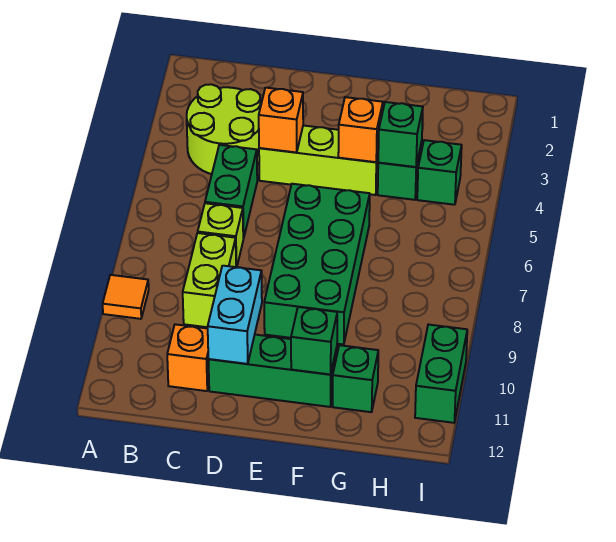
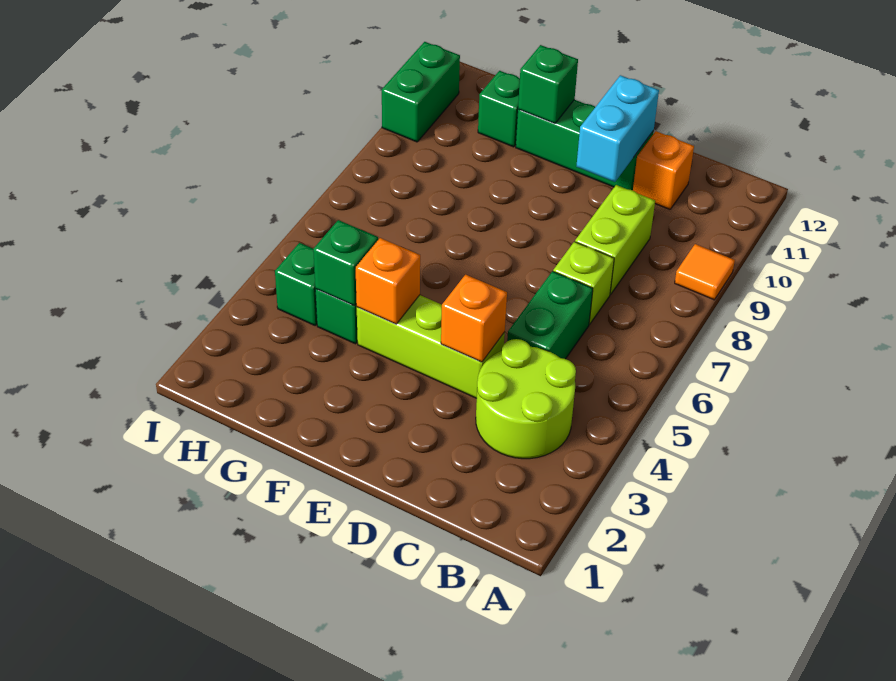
green brick E6:F9 level 1 -> none

